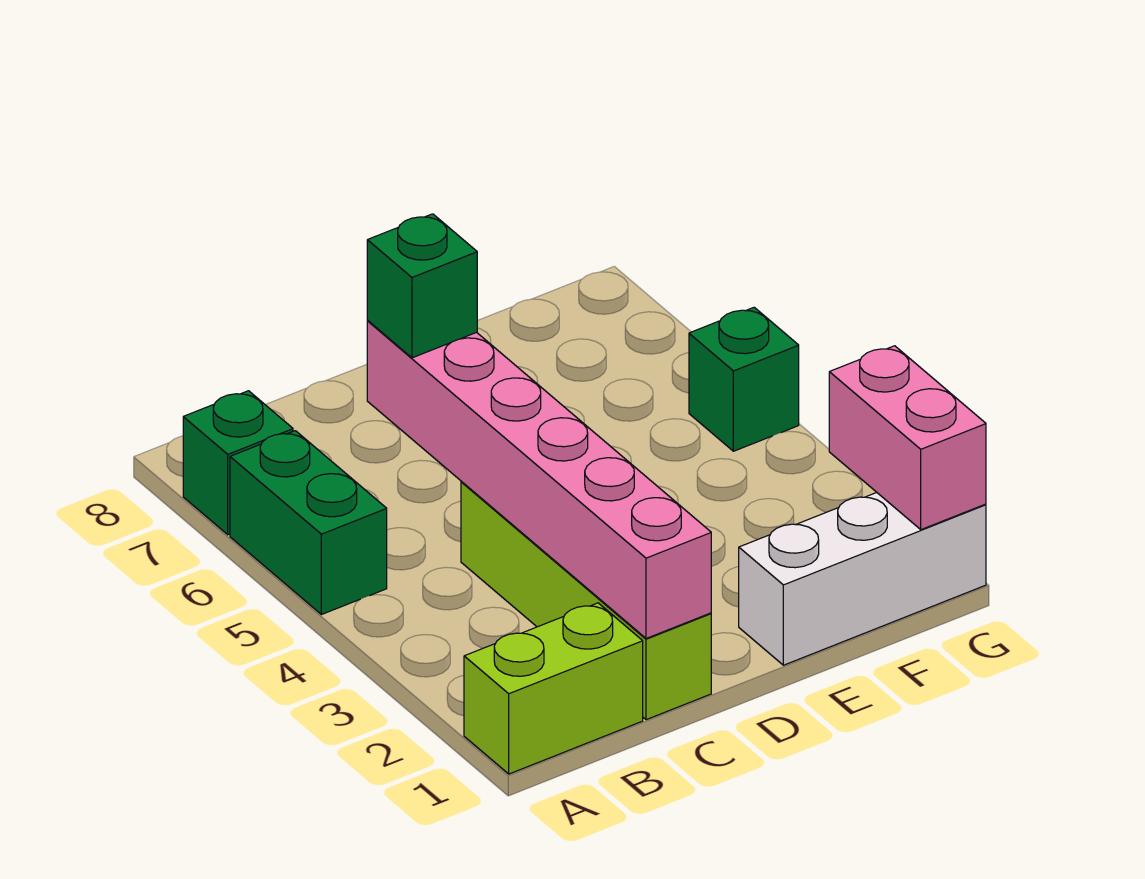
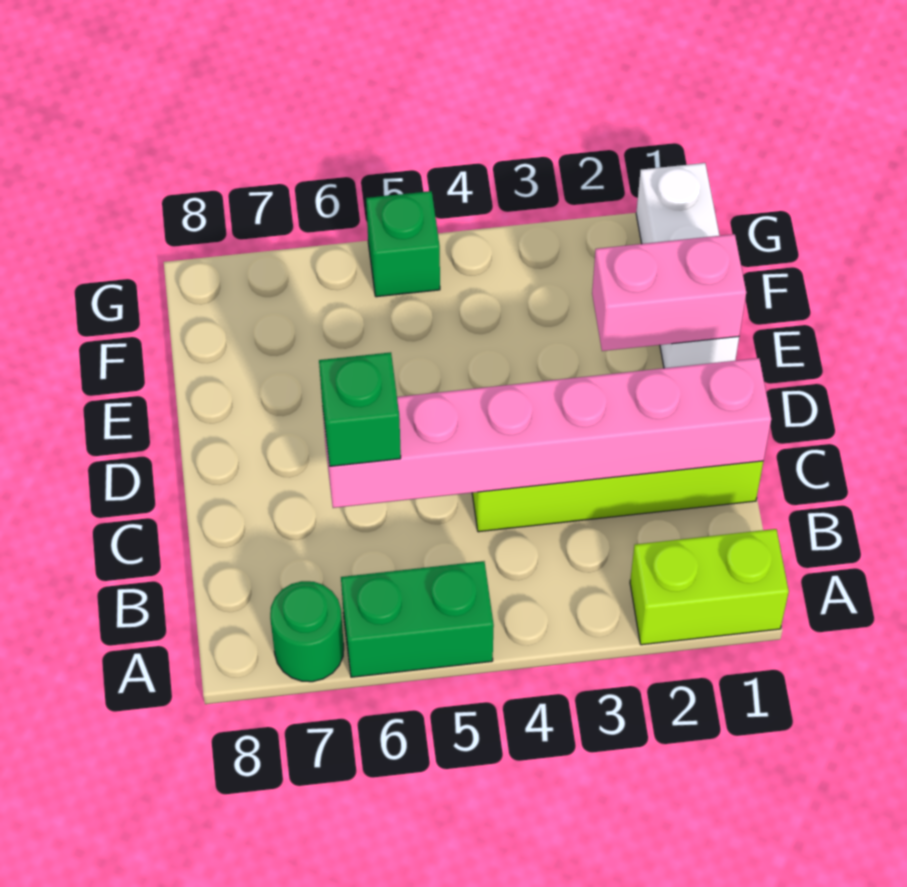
lime brick A1:B1 level 1 -> lime brick A1:A2 level 1
green brick A7 level 1 -> green round brick A7 level 1
pink brick G1:G2 level 2 -> pink brick E1:E2 level 2

